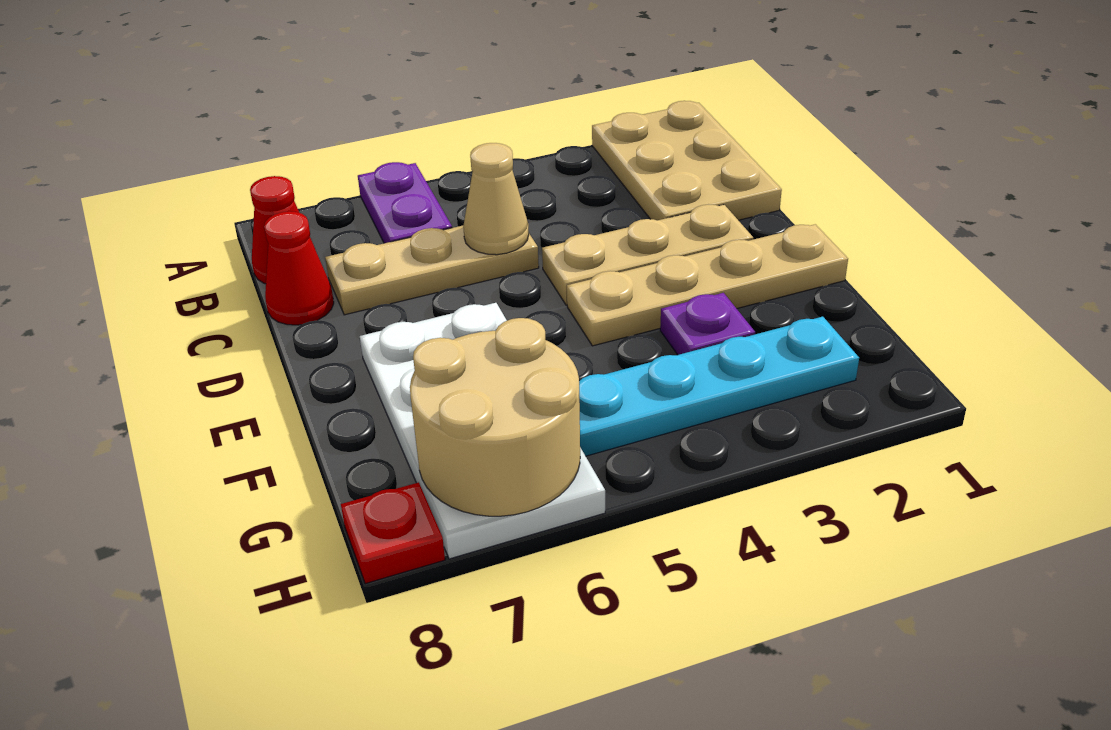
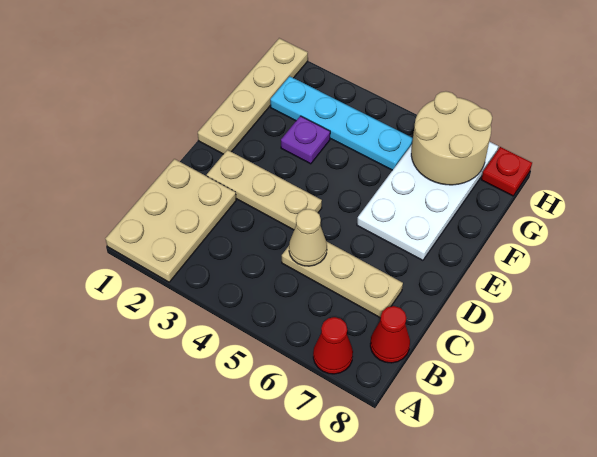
purple plate A6:B6 level 1 -> none
red cone C8 level 1 -> red cone A7 level 1
tan plate E1:E4 level 1 -> tan plate E1:H1 level 1

